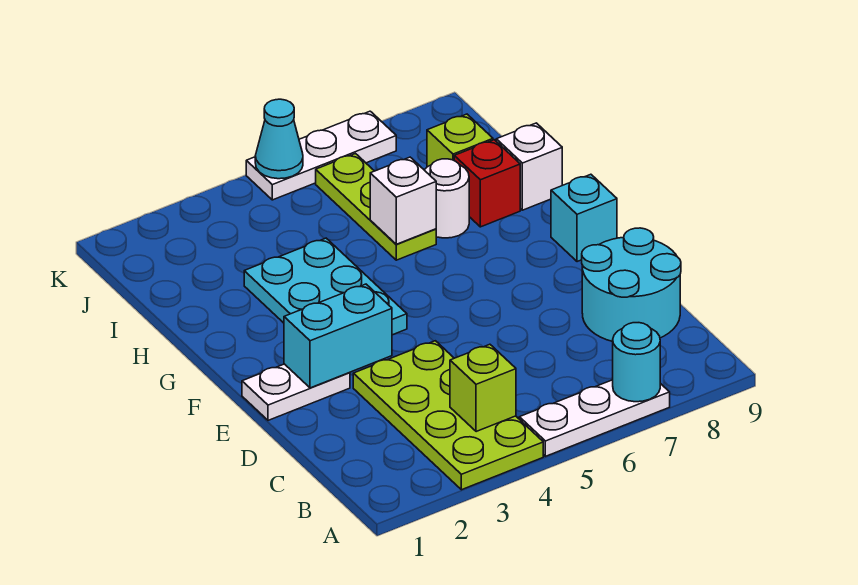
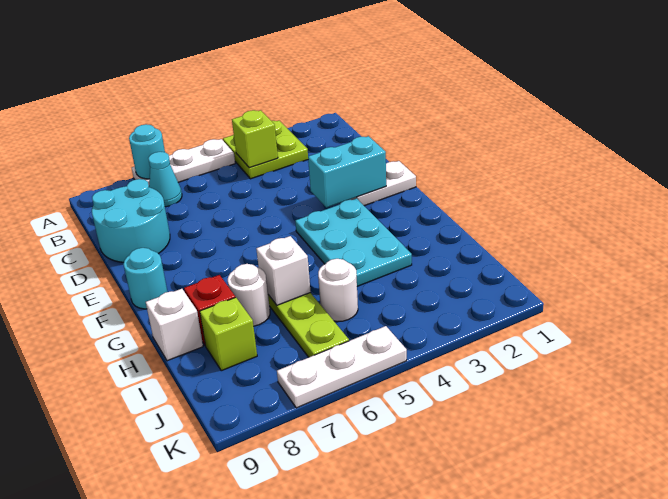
lime plate A3:D4 level 1 -> lime plate A3:B4 level 1
cyan brick F9 level 1 -> cyan round brick F9 level 1
none -> white round brick I5 level 1
cyan cone K5 level 2 -> cyan cone B7 level 1

